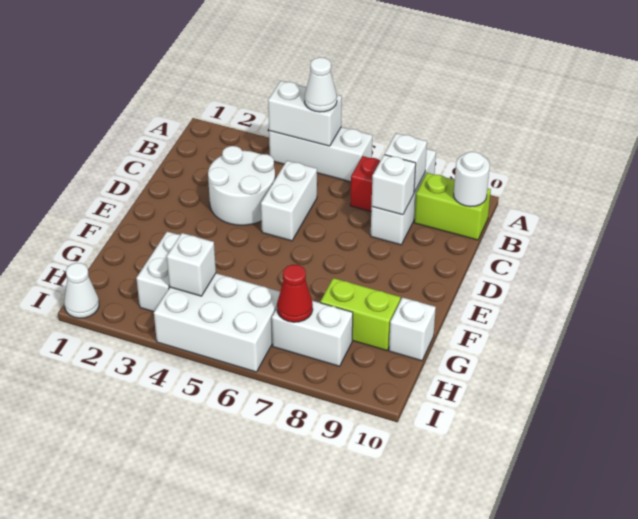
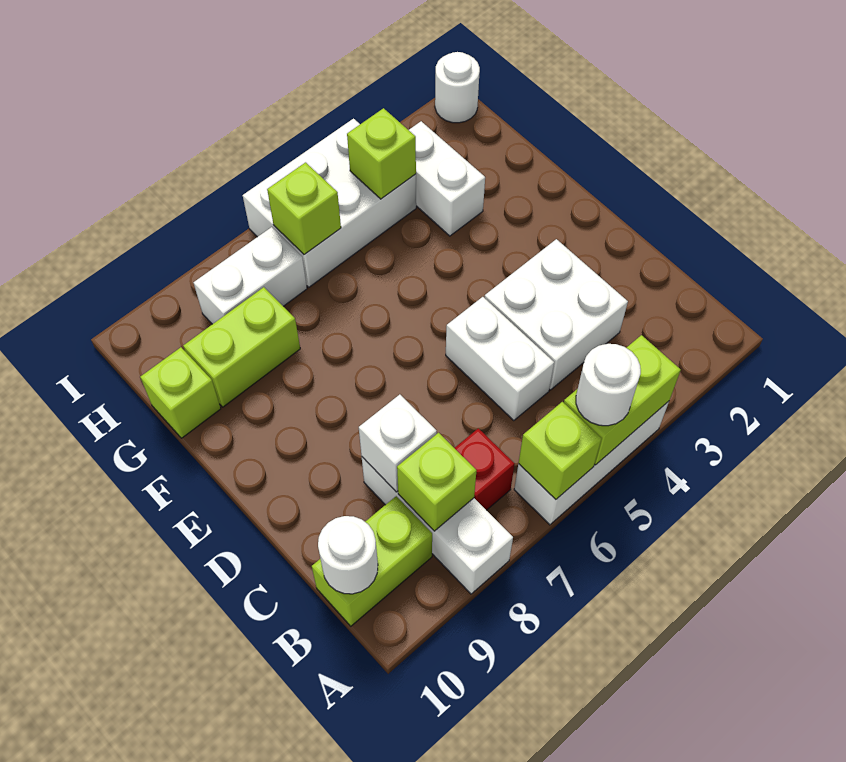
white brick A4:A5 level 2 -> lime brick A4:A5 level 2
white cone A5 level 3 -> white round brick A5 level 3
none -> lime brick A6 level 2
white brick B8 level 2 -> lime brick B8 level 2
white round brick C3:D4 level 1 -> white brick C3:D4 level 1
white brick G10 level 1 -> lime brick G10 level 1
white brick H4 level 2 -> lime brick H4 level 2
none -> lime brick H6 level 2
red cone H7 level 2 -> none
white cone I1 level 1 -> white round brick I1 level 1

